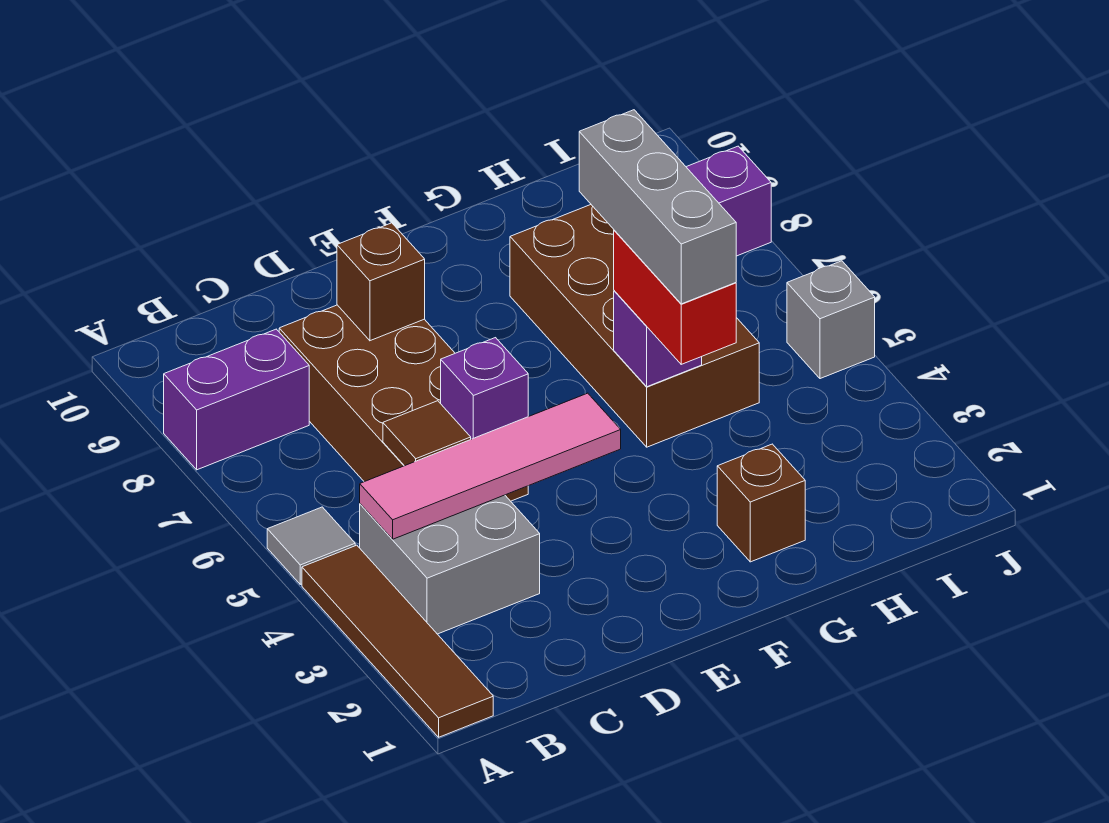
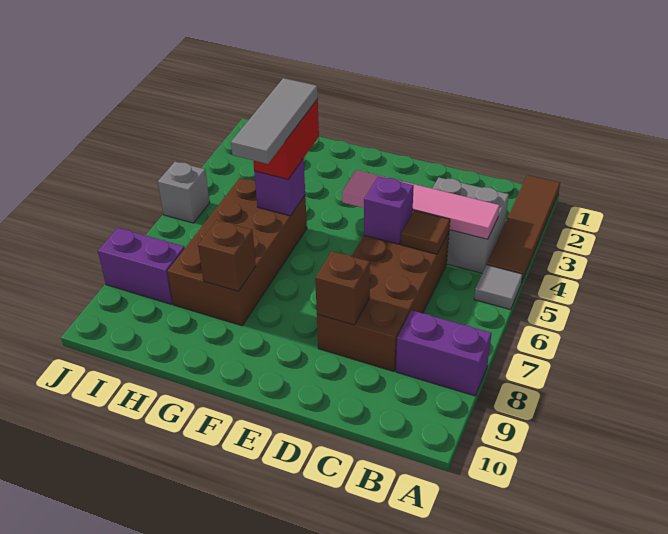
brown brick G2 level 1 -> brown brick G8 level 2
grey brick G4:G6 level 4 -> grey tile G4:G6 level 4

